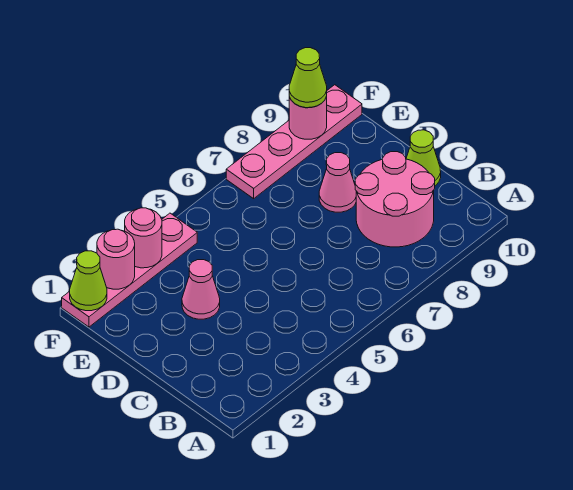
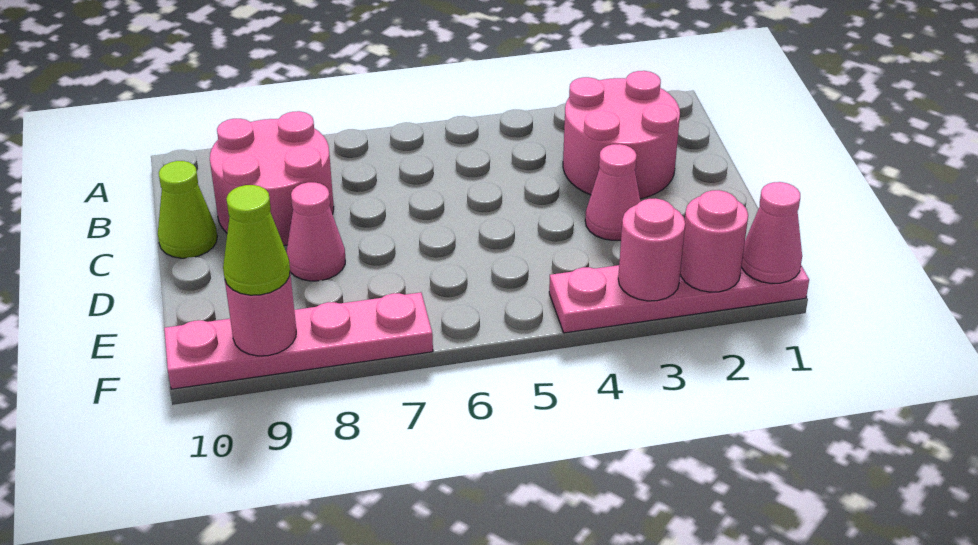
none -> pink round brick B2:C3 level 1
lime cone F1 level 2 -> pink cone F1 level 2

